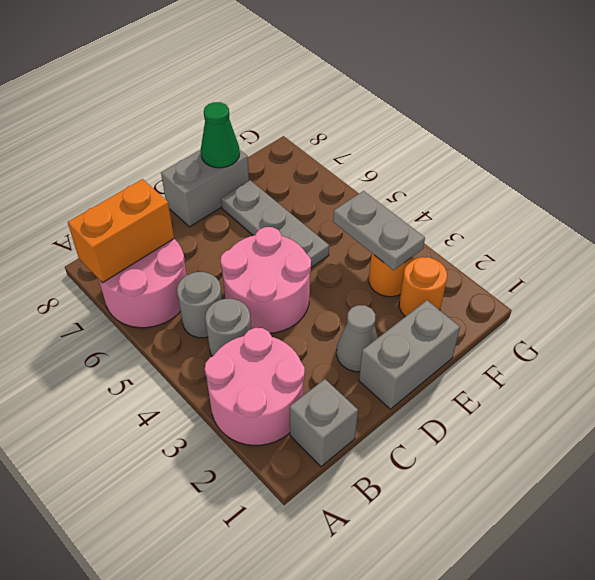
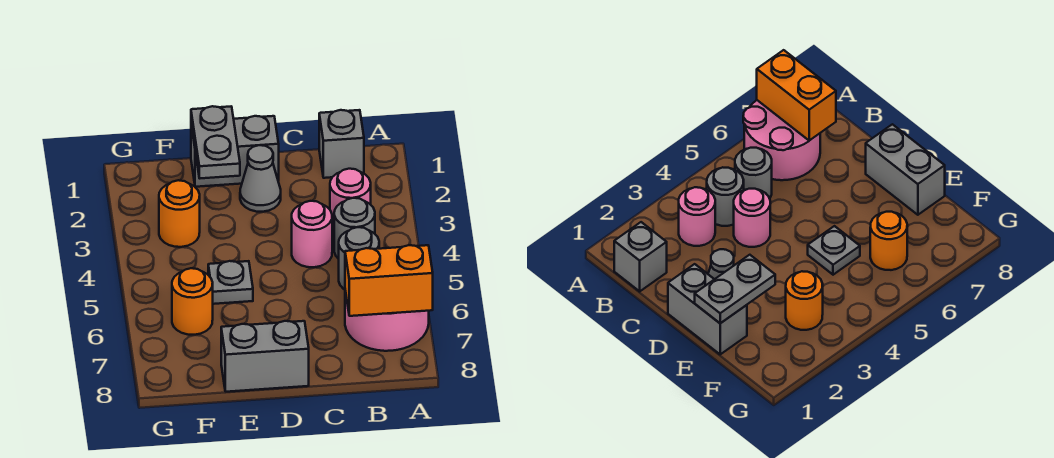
pink round brick A2:B3 level 1 -> pink round brick B3 level 1
pink round brick C4:D5 level 1 -> pink round brick C4 level 1
grey plate E5:E7 level 1 -> grey plate E5 level 1
green cone E8 level 2 -> none
orange round brick F2 level 1 -> orange round brick F6 level 1
grey plate F3:F4 level 2 -> grey plate E1:E2 level 2

